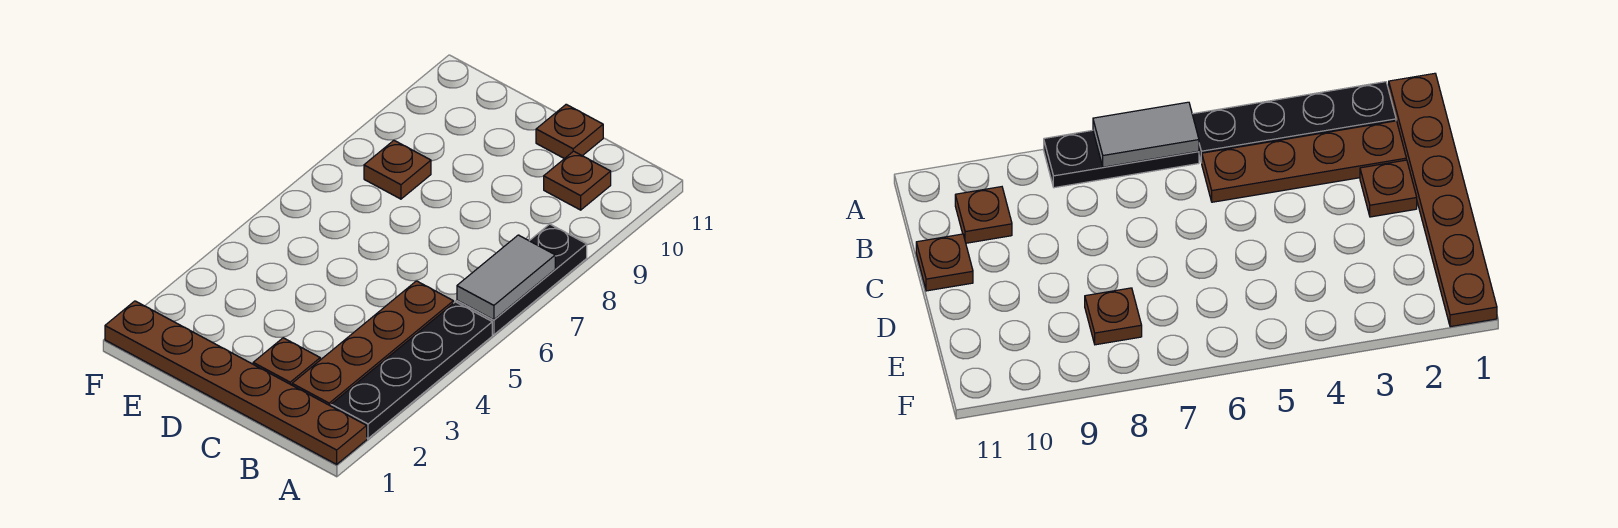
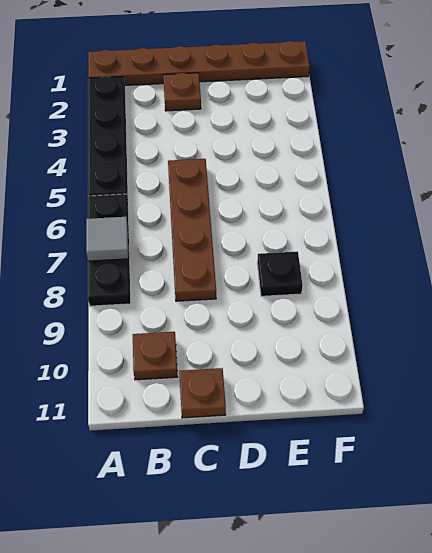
grey tile A6:A7 level 2 -> grey tile A7 level 2
brown plate B2:B5 level 1 -> brown plate C5:C8 level 1
brown plate E8 level 1 -> black plate E8 level 1

